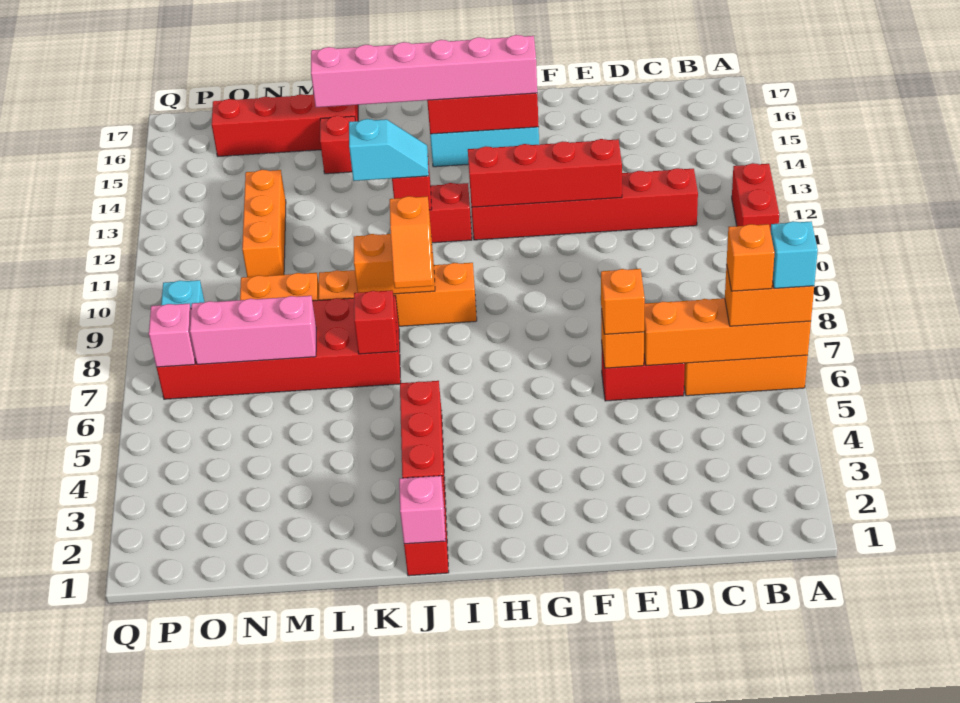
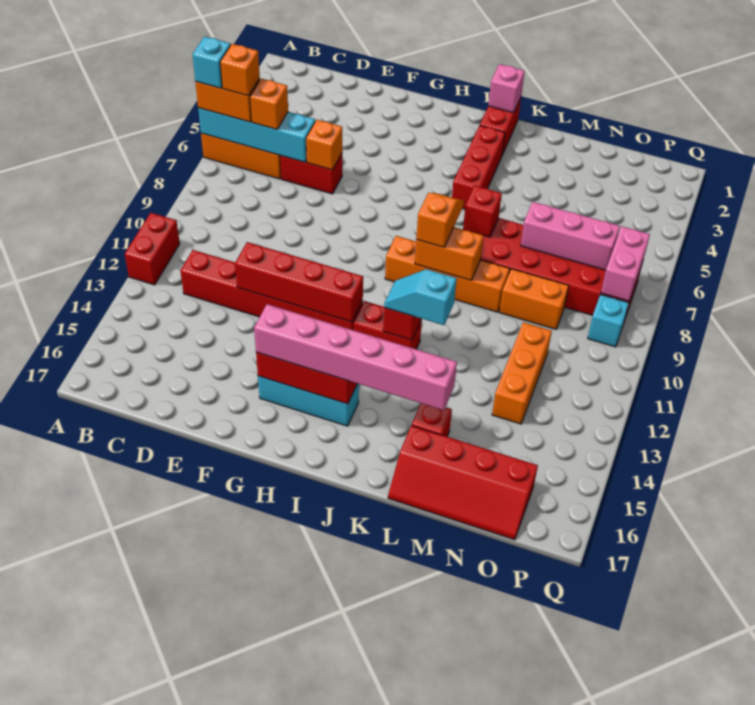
orange brick A6:D6 level 2 -> cyan brick A6:D6 level 2
orange brick E6 level 3 -> orange brick C6 level 3
pink brick P7 level 2 -> pink brick P7:P8 level 2

